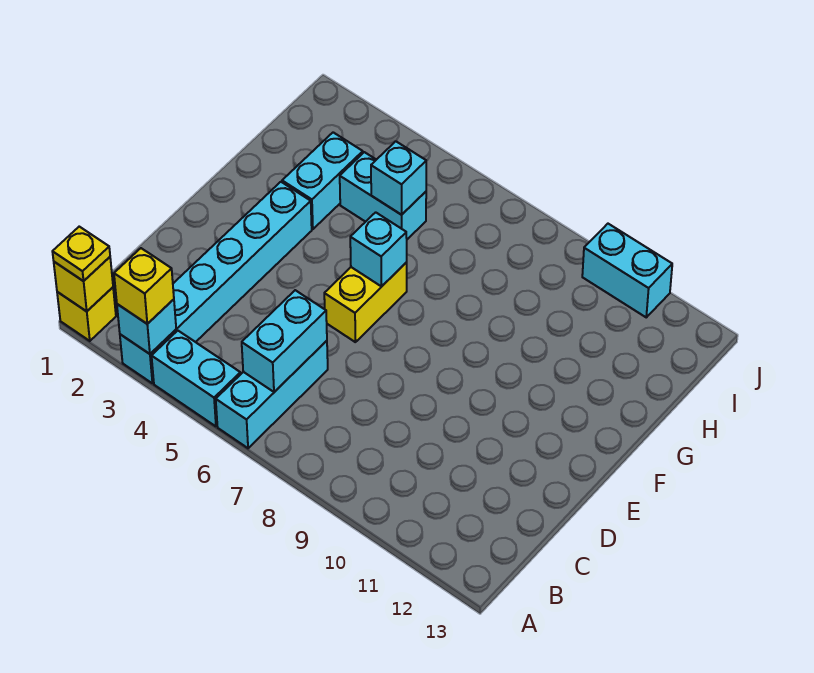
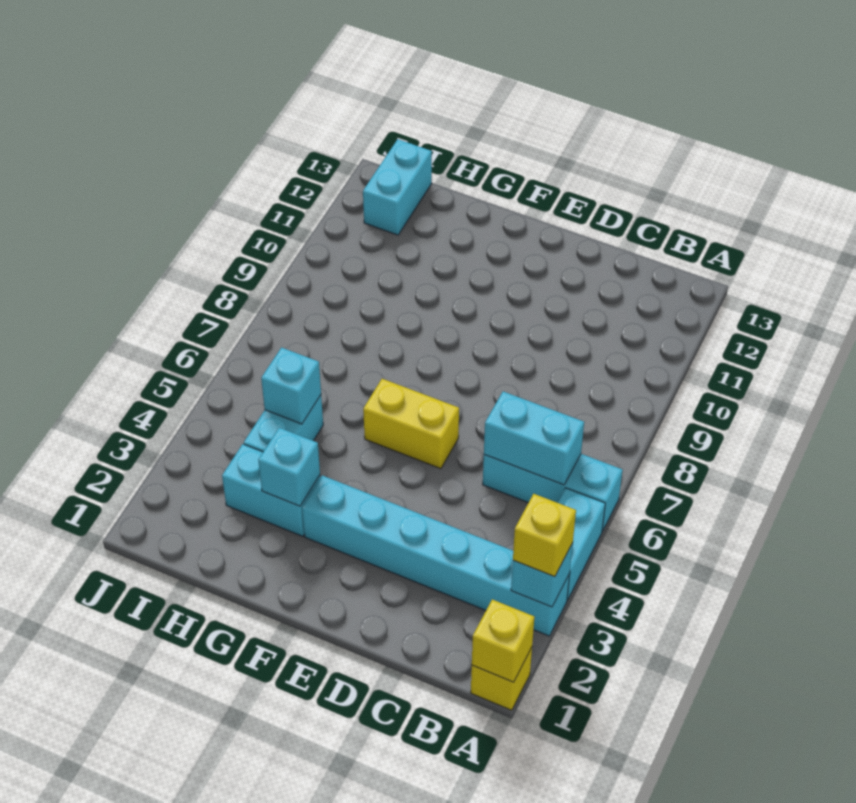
yellow plate A1 level 3 -> none
cyan brick F6 level 2 -> cyan brick G3 level 2
cyan brick J10:J11 level 1 -> cyan brick I12:I13 level 1

